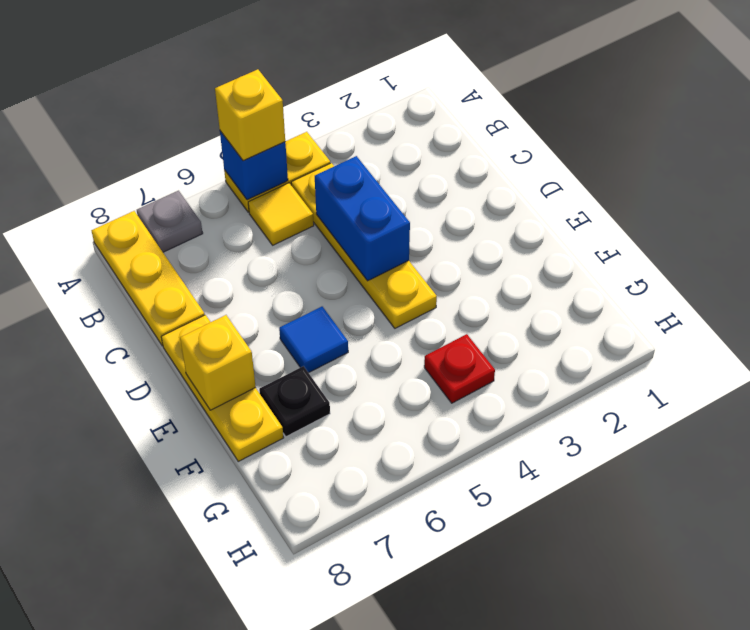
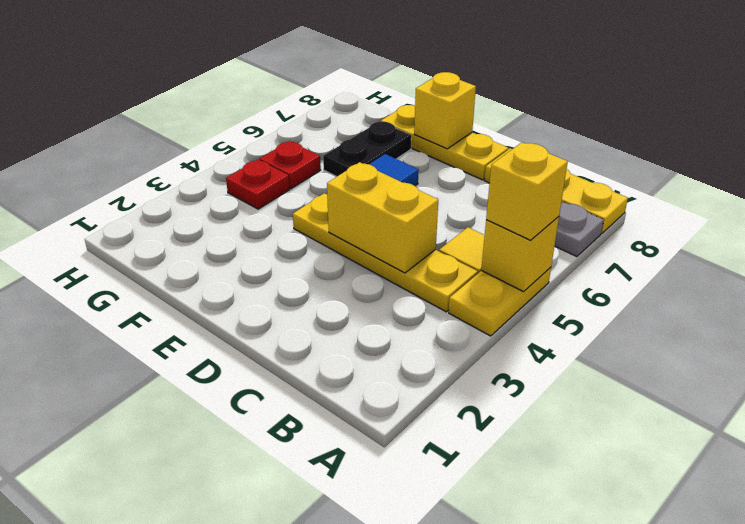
blue brick A5 level 2 -> yellow brick A5 level 2
blue brick C4:D4 level 2 -> yellow brick C4:D4 level 2
black plate F7 level 1 -> black plate F6:F7 level 1
none -> red plate G5 level 1

